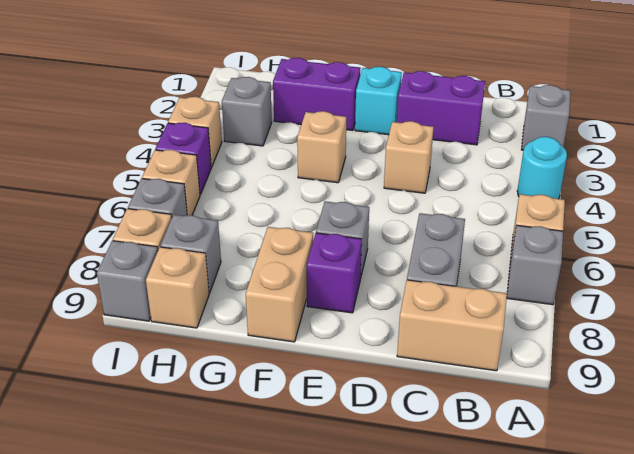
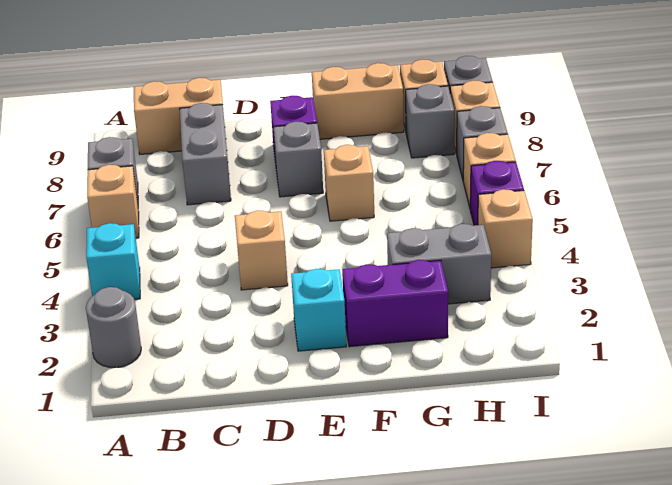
grey brick A2 level 1 -> grey round brick A2 level 1
cyan round brick A4 level 1 -> cyan brick A4 level 1
purple brick C2:D2 level 1 -> none
tan brick F4 level 1 -> tan brick F6 level 1
tan brick F8:F9 level 1 -> tan brick F9:G9 level 1
grey brick H3 level 1 -> grey brick G3:H3 level 1

